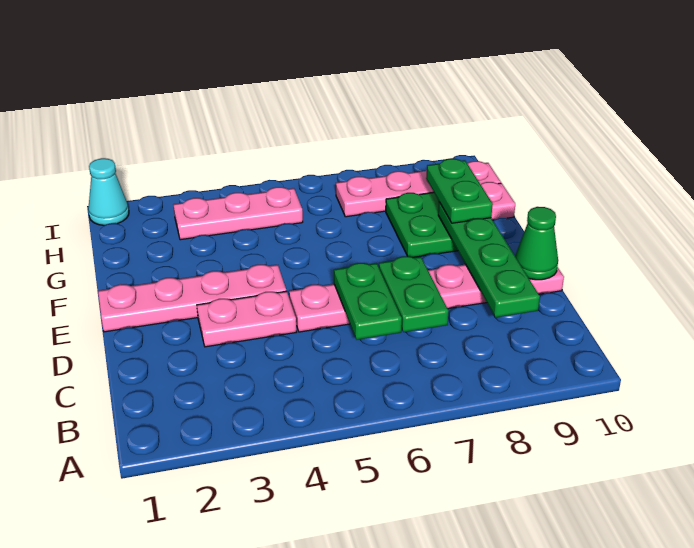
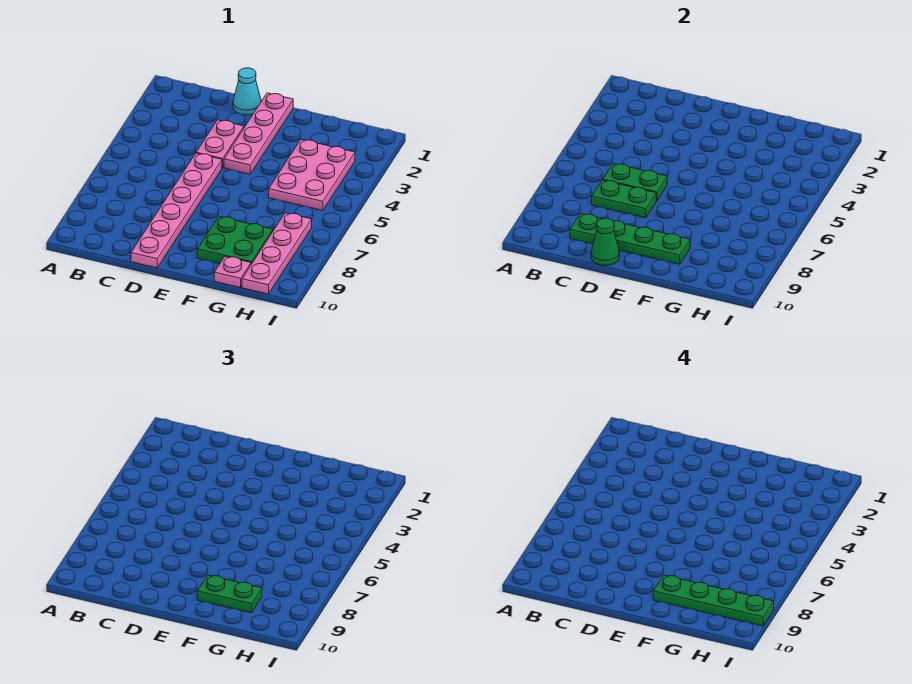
none -> green plate F9:I9 level 4
pink plate H3:H5 level 1 -> pink plate G3:H5 level 1
cyan cone I1 level 1 -> cyan cone D1 level 1

